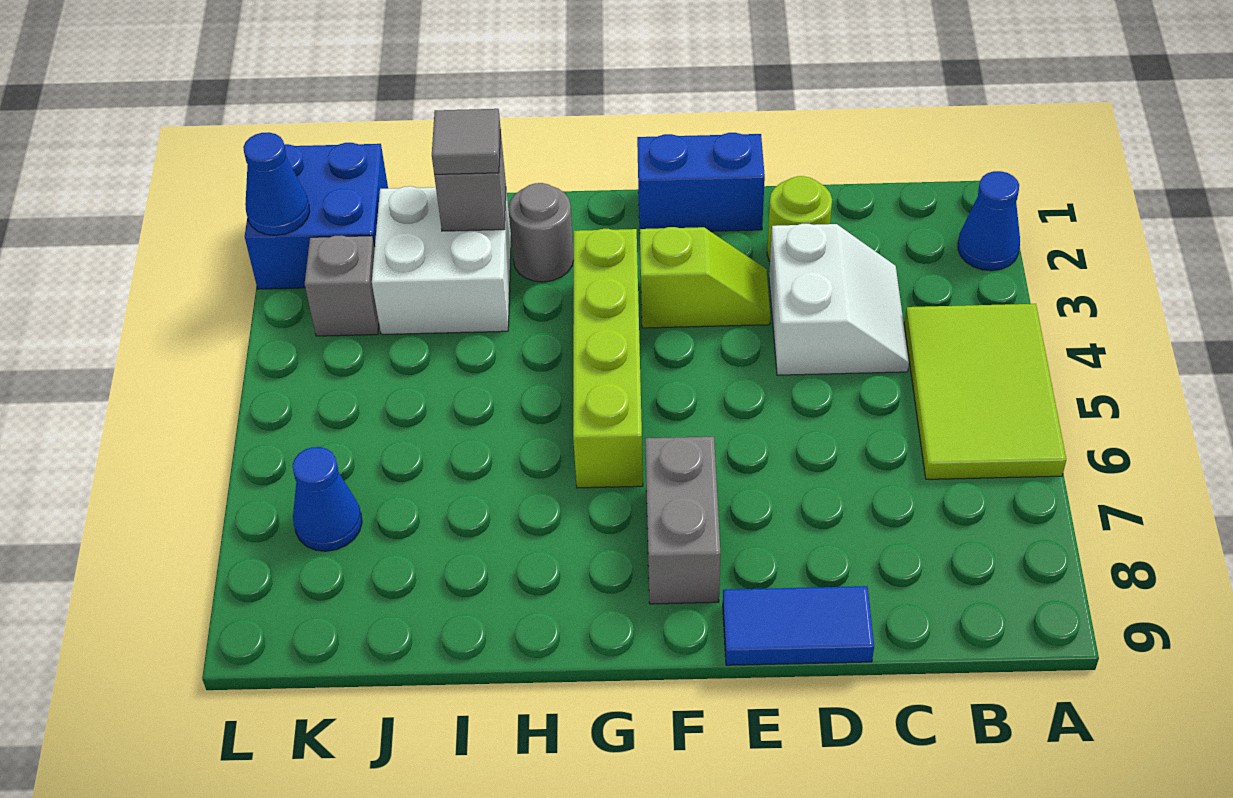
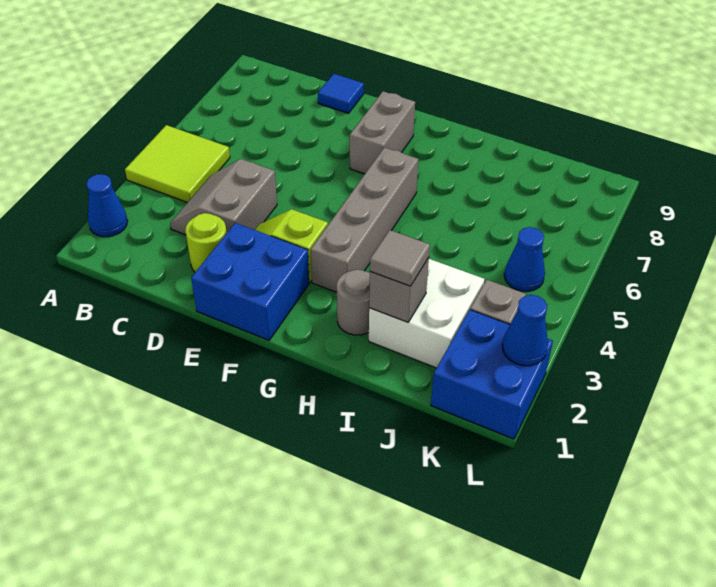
lime tile A4:B6 level 1 -> lime tile A4:B5 level 1
white slope C3:D4 level 1 top D -> grey slope C3:D4 level 1 top D
blue tile D9:E9 level 1 -> blue tile D9 level 1
blue brick E1:F1 level 1 -> blue brick E1:F2 level 1
lime brick G3:G6 level 1 -> grey brick G3:G6 level 1
blue cone K7 level 1 -> blue cone K5 level 1

